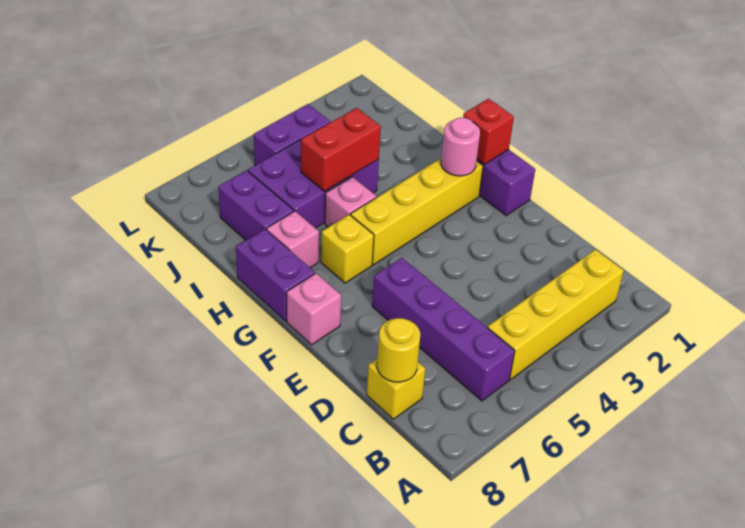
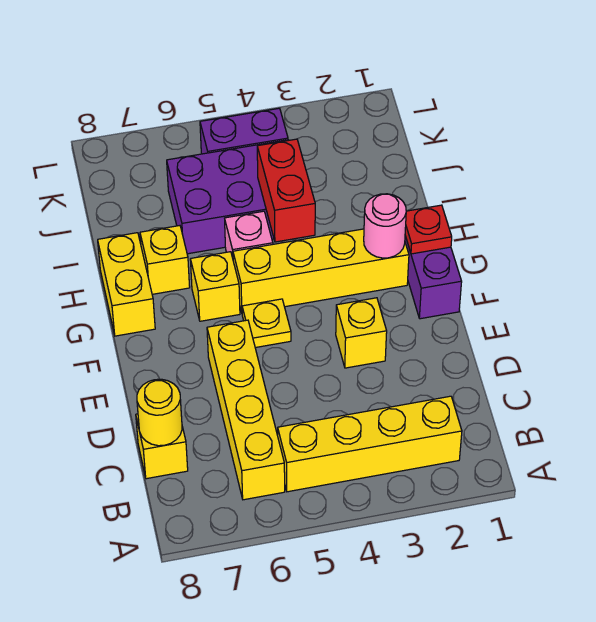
purple brick B6:E6 level 1 -> yellow brick B6:E6 level 1
none -> yellow brick E3 level 1
none -> yellow plate F5 level 1
pink brick F8 level 1 -> none
red brick G1 level 2 -> red plate G1 level 2
purple brick G8:H8 level 1 -> yellow brick G8:H8 level 1
pink brick H7 level 1 -> yellow brick H7 level 1
red brick I4:I5 level 2 -> red brick H4:I4 level 2
purple brick I7:J7 level 1 -> none

